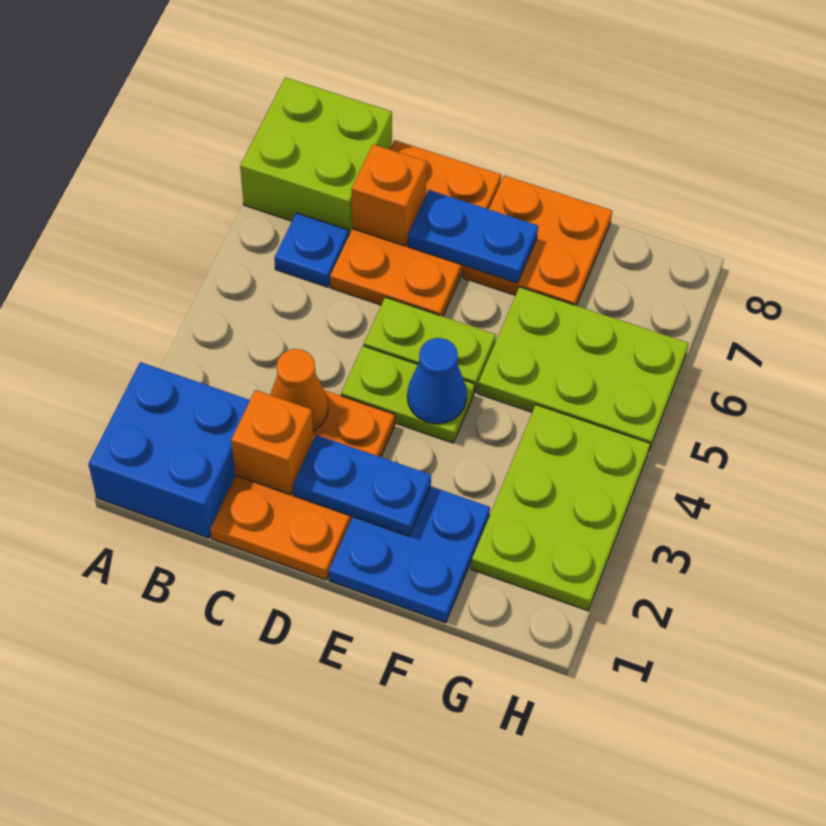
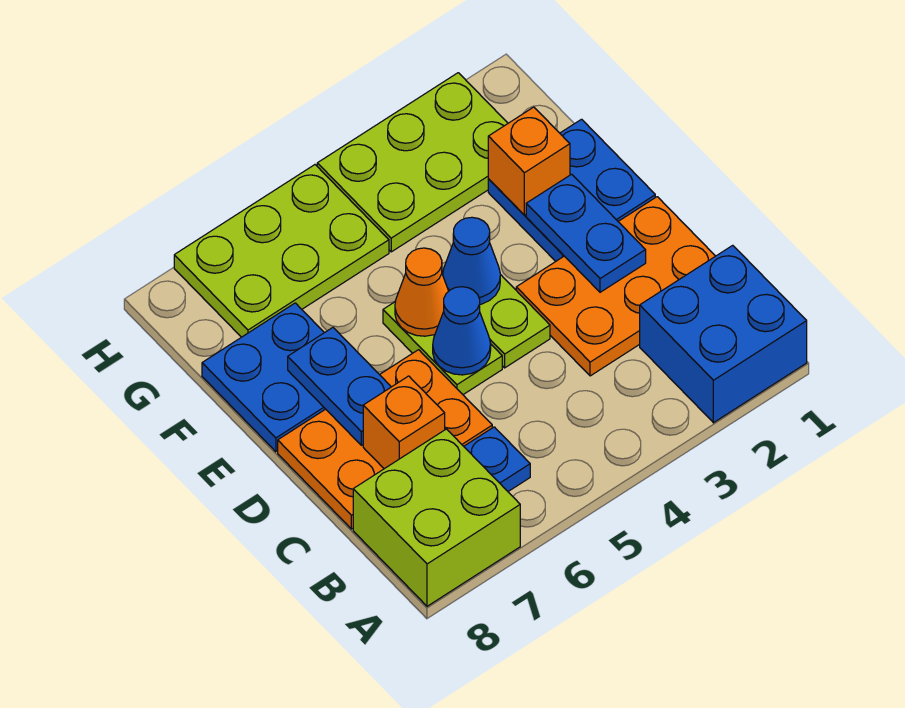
orange brick C2 level 2 -> orange brick F2 level 2
orange cone C3 level 2 -> orange cone E5 level 2
none -> blue cone D5 level 2
orange plate E7:F8 level 1 -> blue plate E7:F8 level 1
lime plate F5:H6 level 1 -> lime plate G5:H7 level 1

